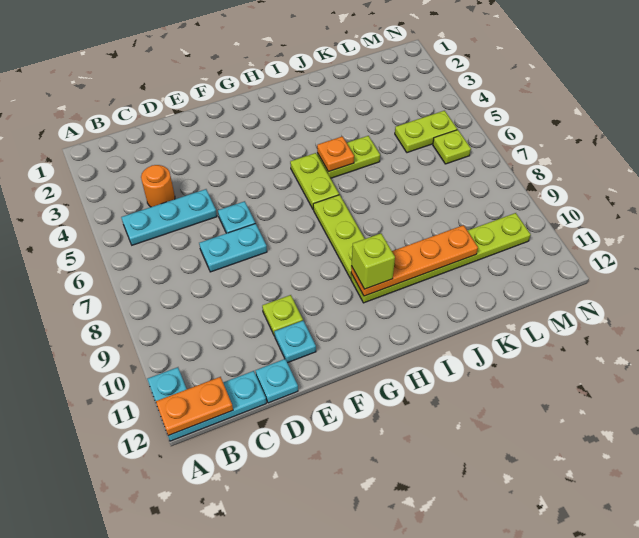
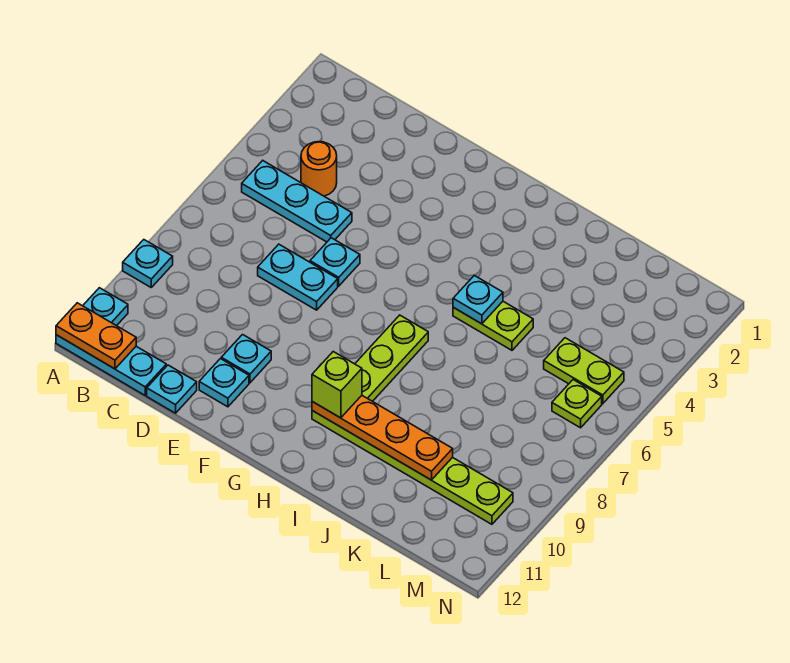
none -> cyan plate A9 level 1
lime plate E10 level 1 -> cyan plate E10 level 1
lime plate H5:H6 level 1 -> none
orange plate I5 level 2 -> cyan plate I5 level 2

